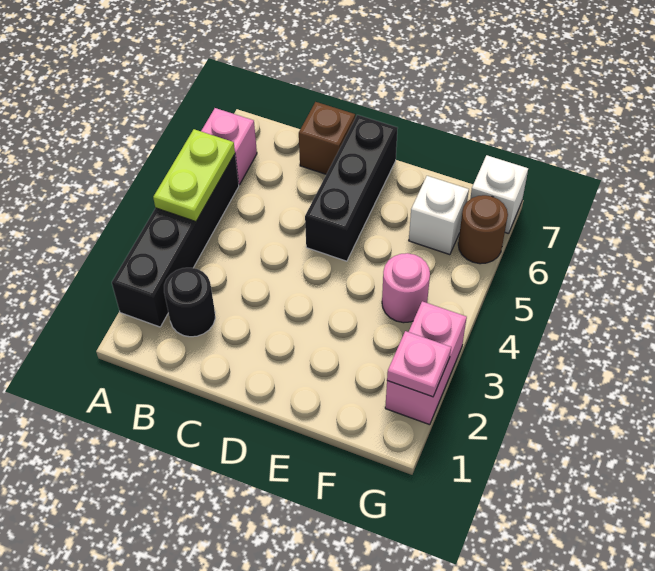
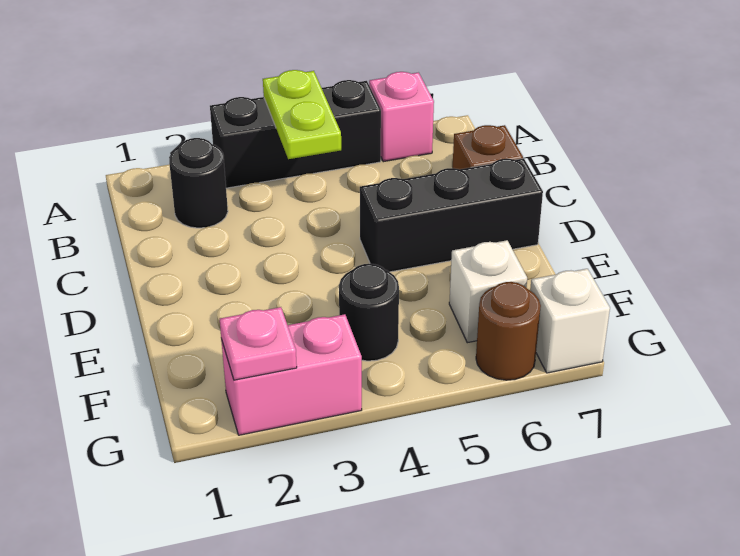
black brick A2:A5 level 1 -> black brick A3:A5 level 1
lime plate A4:A5 level 2 -> lime plate A4:B4 level 2
pink round brick F4 level 1 -> black round brick F4 level 1

